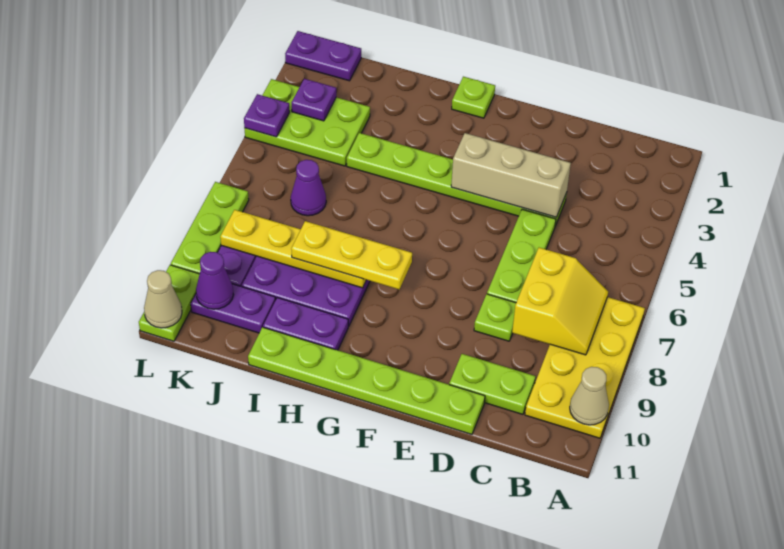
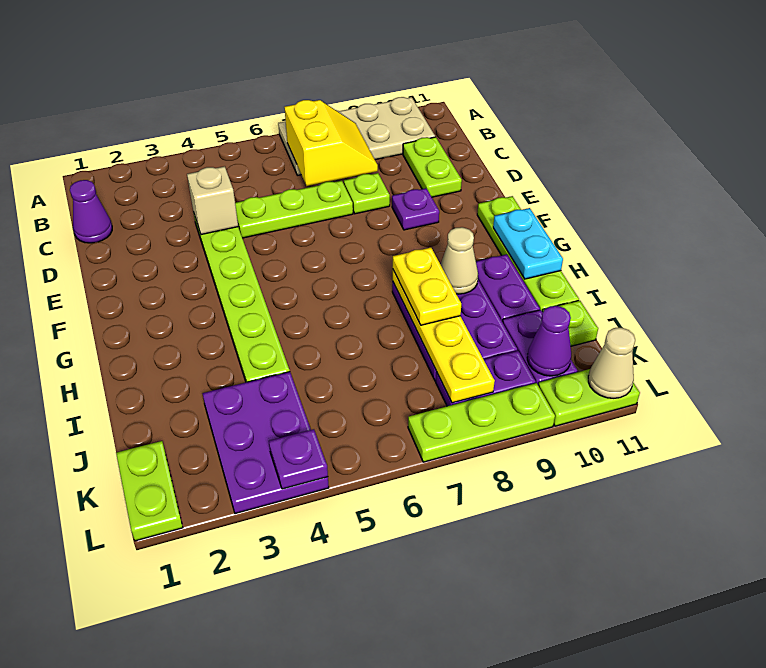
yellow plate A7:B10 level 1 -> tan plate A7:B10 level 1
tan cone A10 level 2 -> tan cone H9 level 2
yellow slope B7:C8 level 2 top C -> yellow slope B7:C8 level 2 top 7
tan brick D4:F4 level 2 -> tan brick D4 level 2
lime plate D11:I11 level 1 -> lime plate F11:I11 level 1
lime plate G1 level 1 -> lime plate J11 level 1
yellow plate G8:I8 level 3 -> yellow plate H8:I8 level 3
none -> cyan plate G11:H11 level 2
lime plate J3:L4 level 1 -> purple plate J3:L4 level 1
purple cone J6 level 1 -> purple cone C1 level 1
purple plate K1:L1 level 1 -> lime plate K1:L1 level 1
purple plate K3 level 2 -> purple plate E9 level 1

